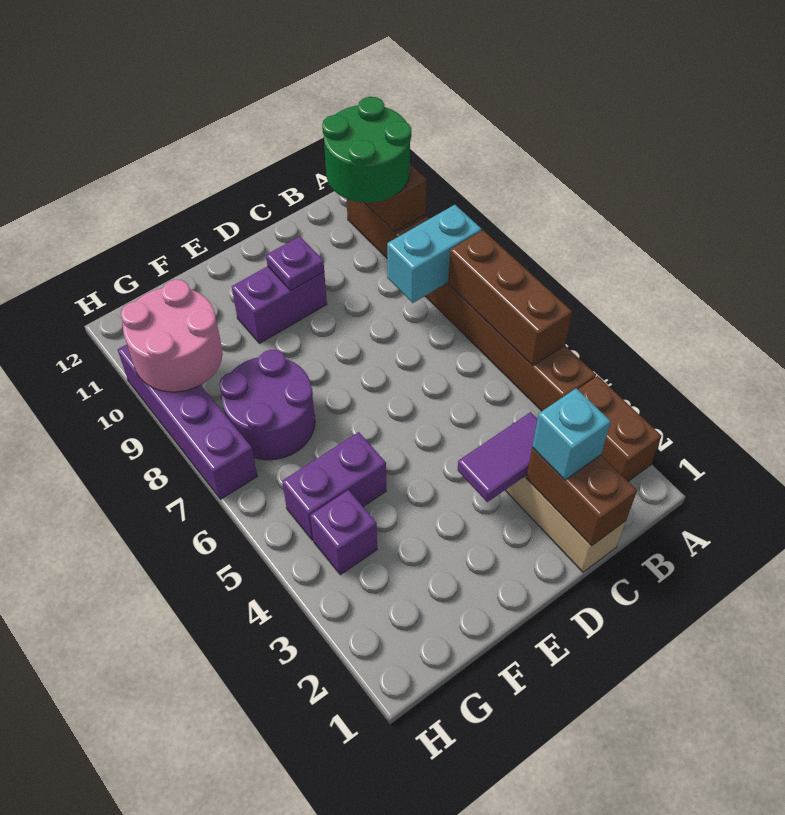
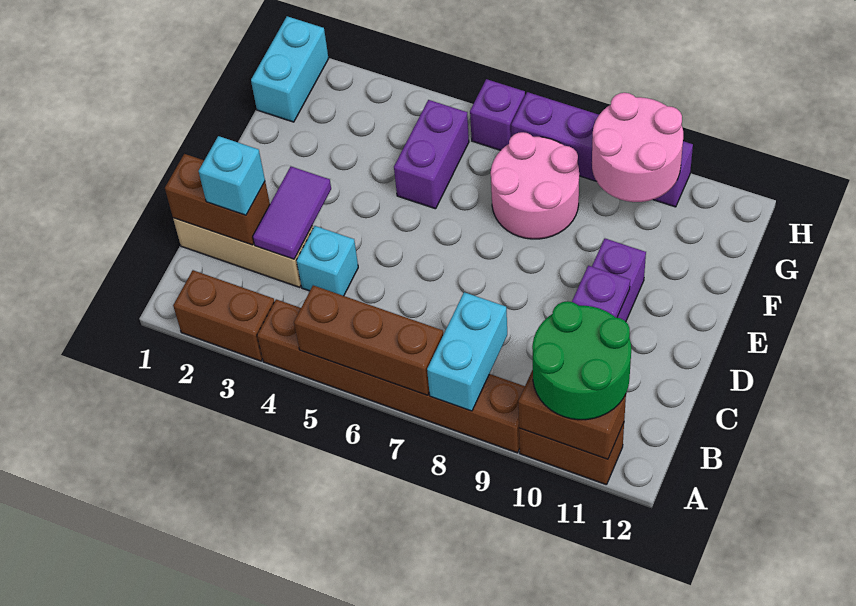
none -> cyan brick C4 level 1
purple round brick F7:G8 level 1 -> pink round brick F7:G8 level 1
none -> cyan brick G1:H1 level 1
purple brick G4 level 1 -> purple brick H6 level 1

